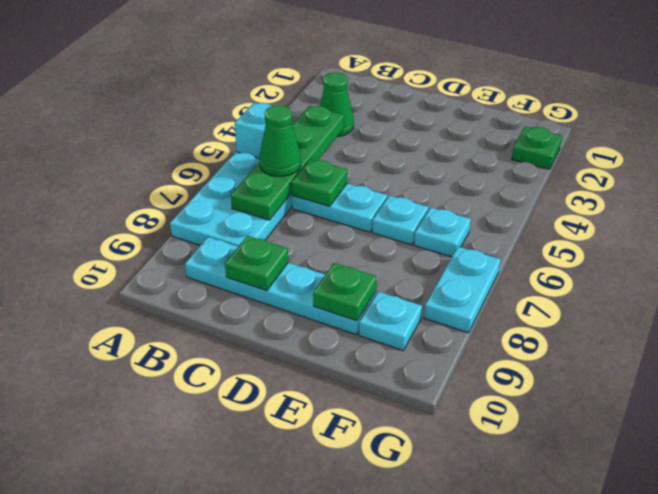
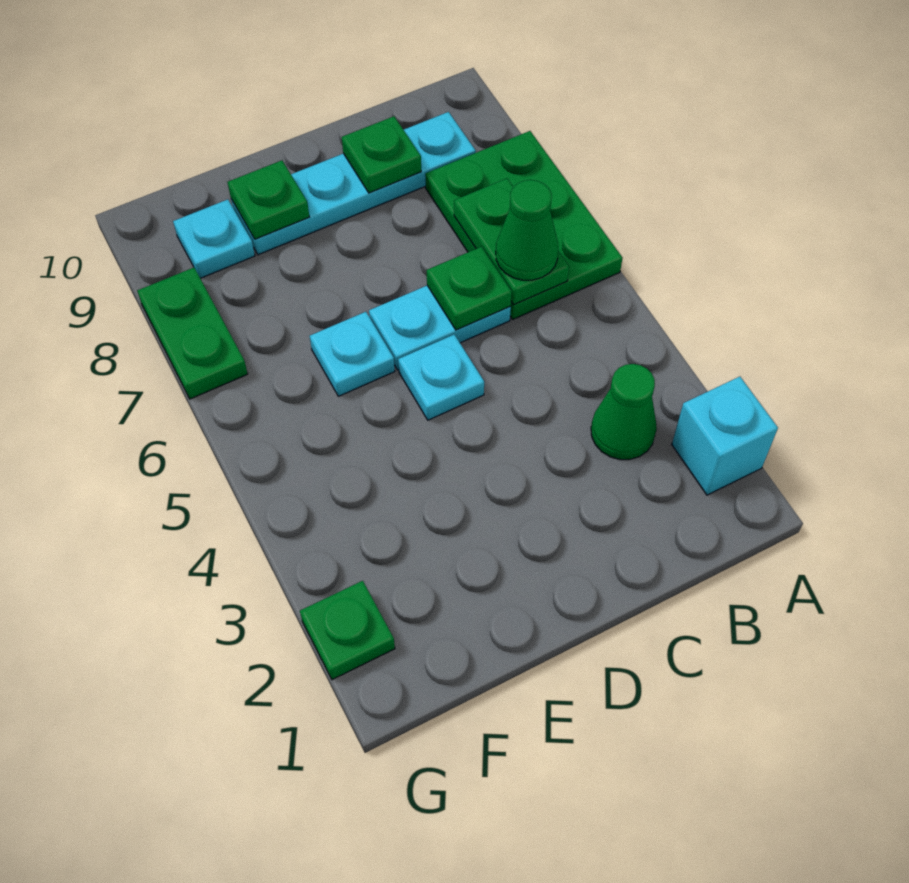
cyan brick A5 level 1 -> cyan brick A2 level 1
cyan plate A6:B8 level 1 -> green plate A6:B8 level 1
green plate B4:B7 level 2 -> green plate B6:B7 level 2
cyan plate F6 level 1 -> cyan plate D5 level 1
cyan plate G7:G8 level 1 -> green plate G7:G8 level 1

